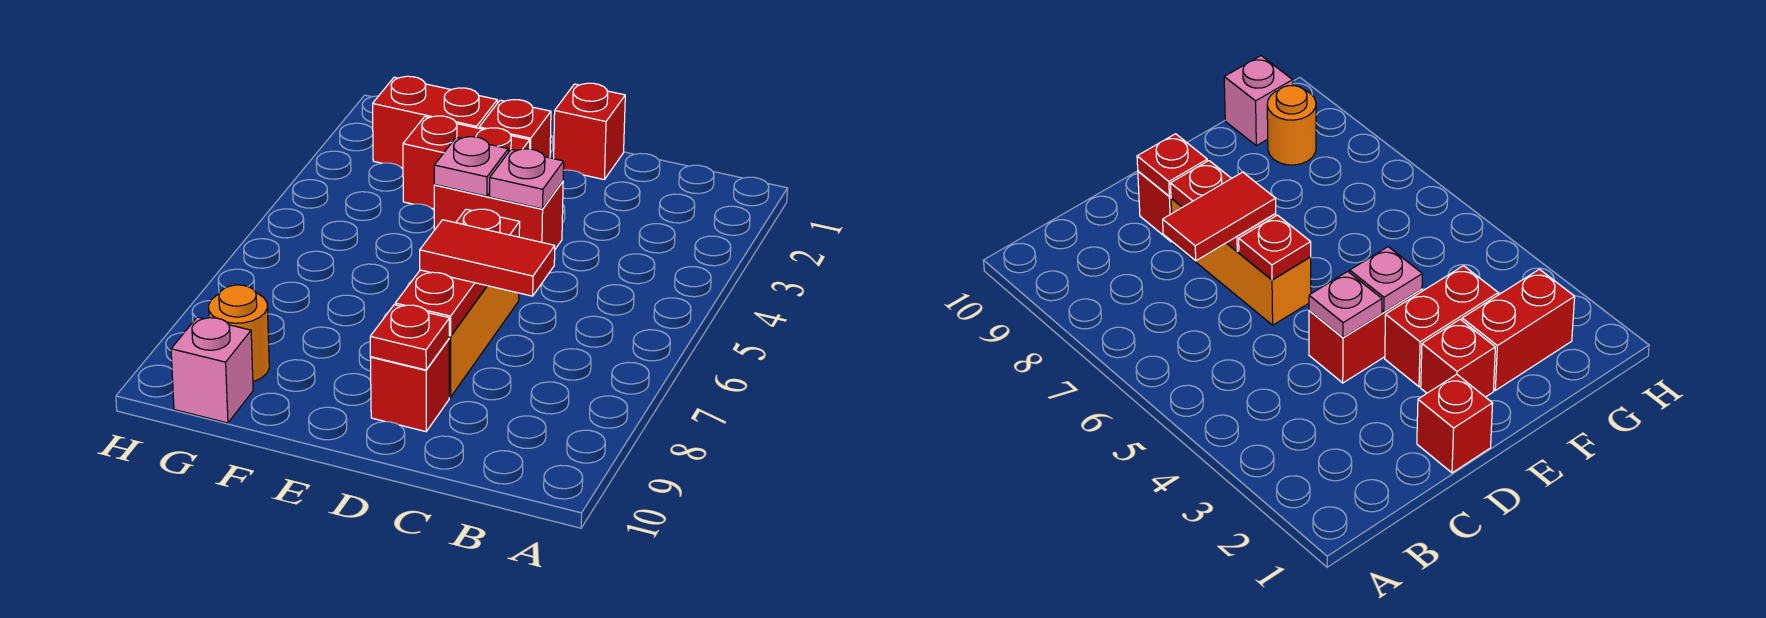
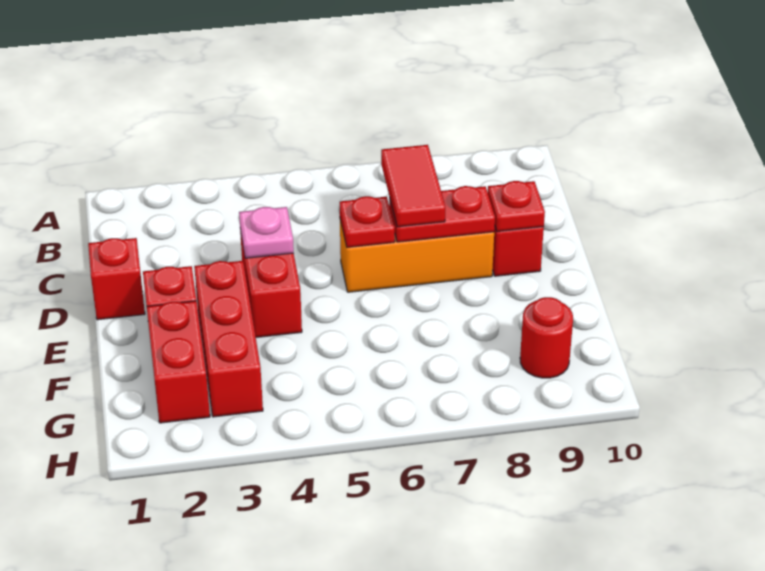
red brick E3:F3 level 1 -> red brick E3:G3 level 1
pink plate E4 level 2 -> none
orange round brick G9 level 1 -> red round brick G9 level 1
pink brick G10 level 1 -> none

